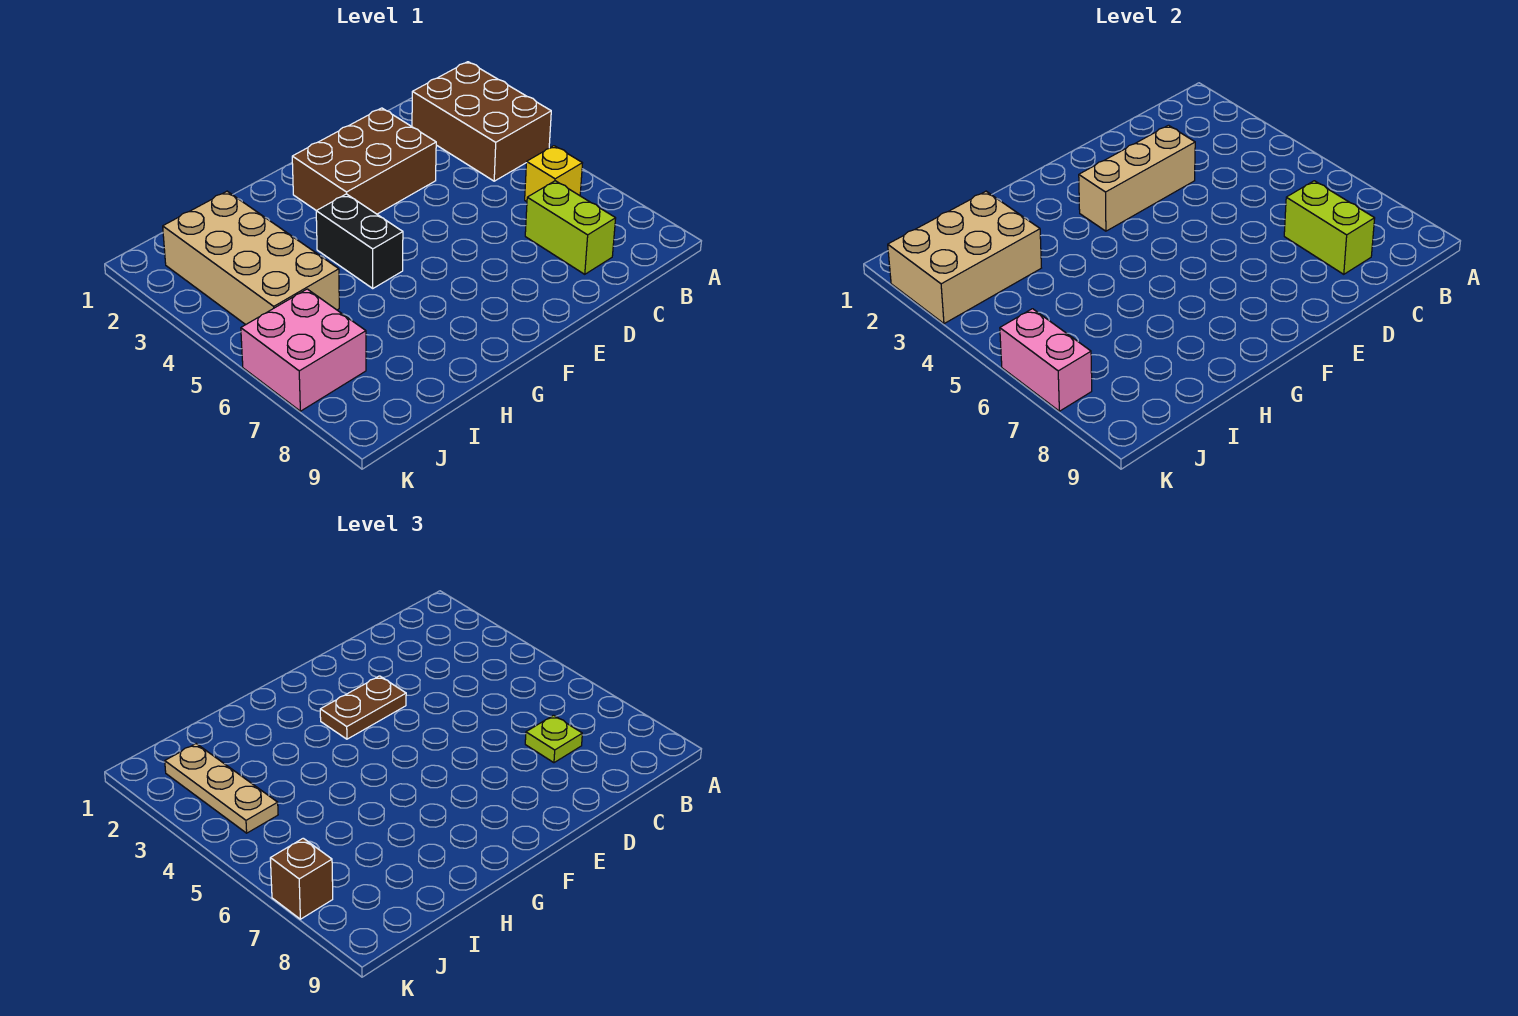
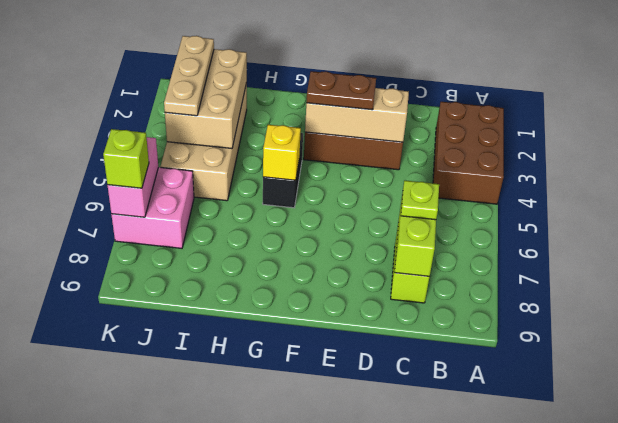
yellow brick B6 level 1 -> yellow brick G5 level 2
tan brick I2:K3 level 2 -> tan brick I2:J4 level 2
brown brick K7 level 3 -> lime brick K7 level 3

